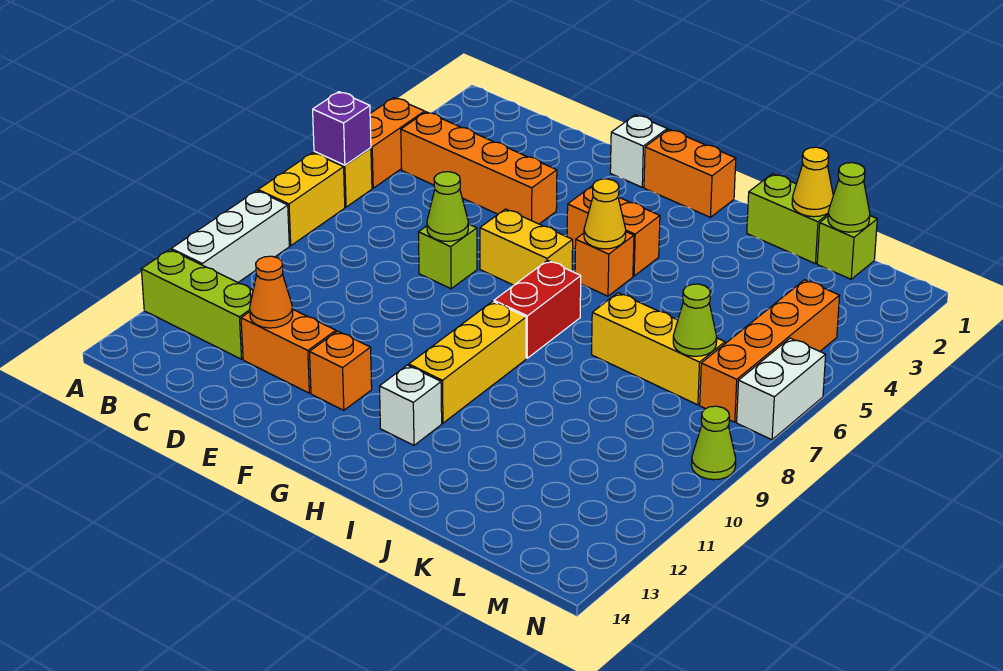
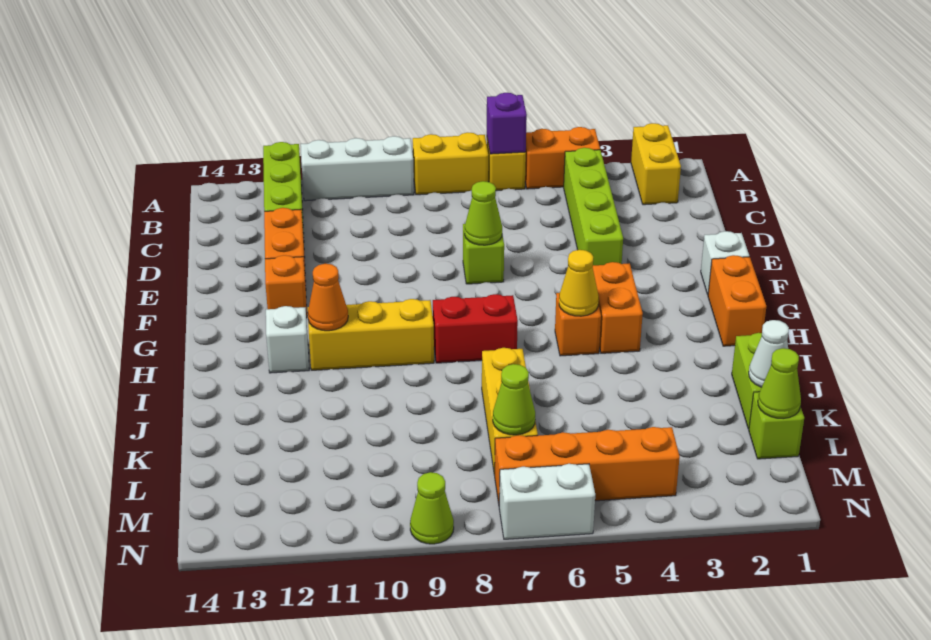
orange brick B4:E4 level 1 -> lime brick B4:E4 level 1
orange cone D12 level 2 -> orange cone H11 level 2
yellow brick F6:G6 level 1 -> yellow brick A2:B2 level 1
yellow cone K1 level 2 -> white cone K1 level 2

